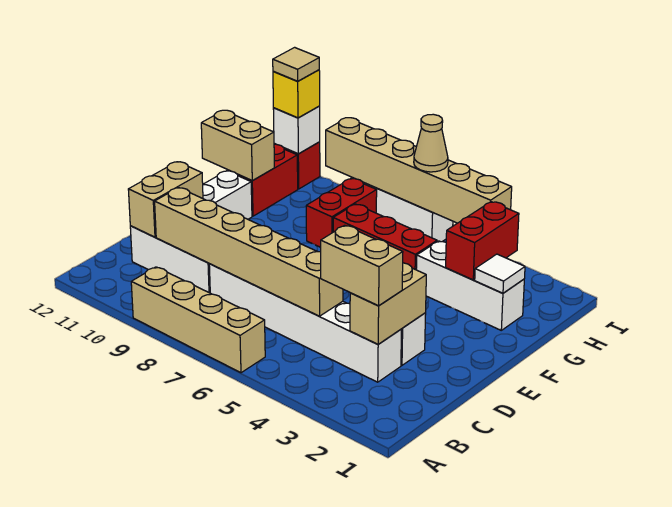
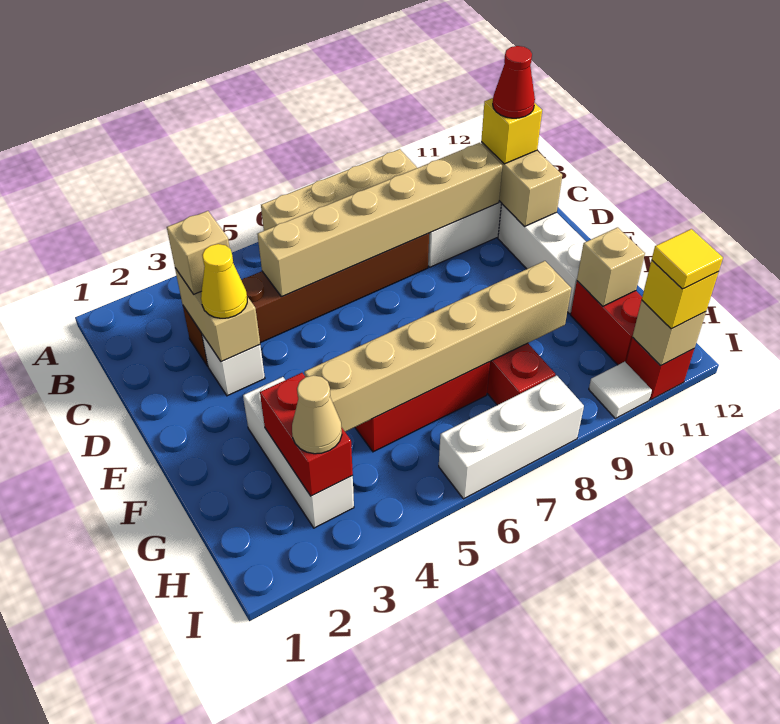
white brick C3:C8 level 1 -> brown brick C3:C8 level 1
tan brick C3:C4 level 3 -> tan brick C3 level 3
none -> yellow brick C11 level 3
none -> red cone C11 level 4
none -> yellow cone D3 level 3
white brick G2:G4 level 1 -> white brick F3:H3 level 1
white tile G2 level 2 -> white tile I10 level 1
tan brick G11:G12 level 2 -> tan brick G11 level 2
tan brick I4:I9 level 2 -> tan brick G4:G9 level 2
tan cone I6 level 3 -> tan cone H3 level 3
white brick I11 level 2 -> tan brick I11 level 2
tan tile I11 level 4 -> yellow tile I11 level 4

